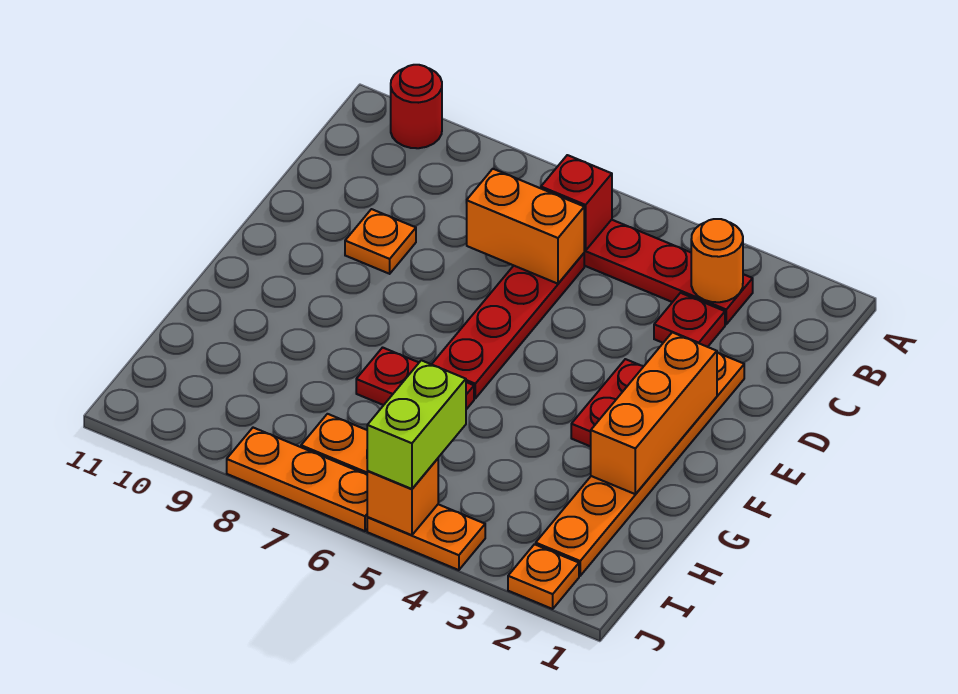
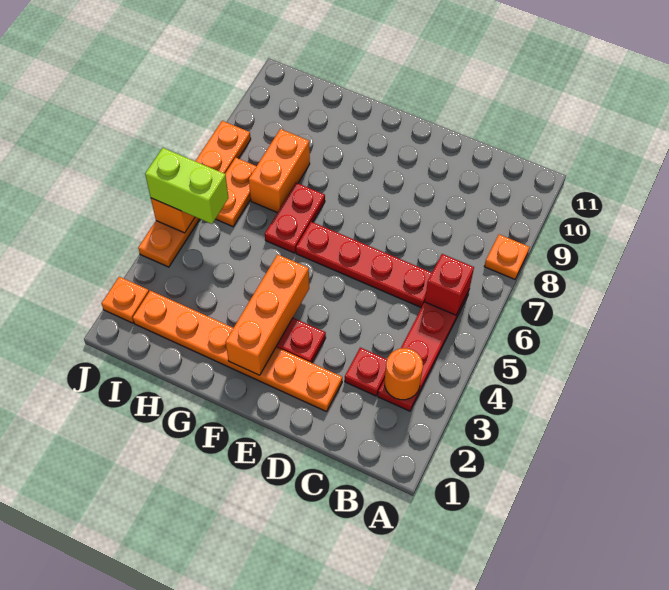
red round brick A10 level 1 -> none
orange brick C6:C7 level 2 -> orange brick H7:H8 level 1
orange plate D9 level 1 -> orange plate A8 level 1
orange brick E2:G2 level 2 -> orange brick F2:F4 level 2

